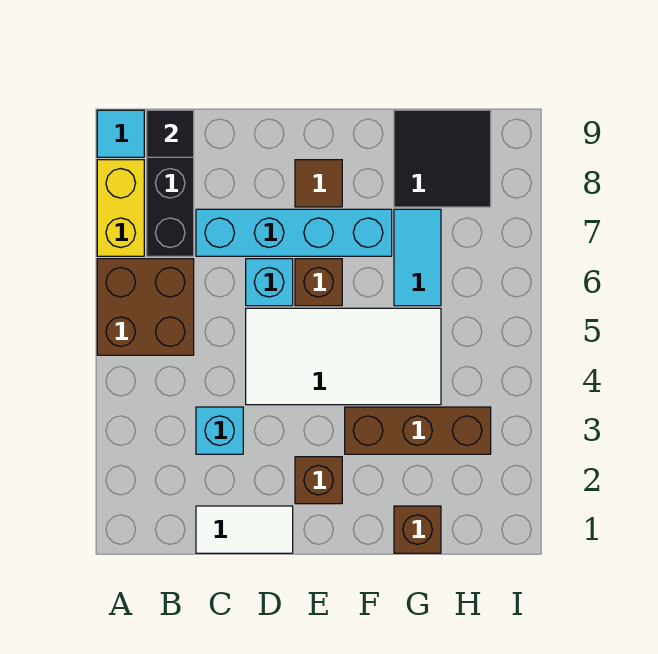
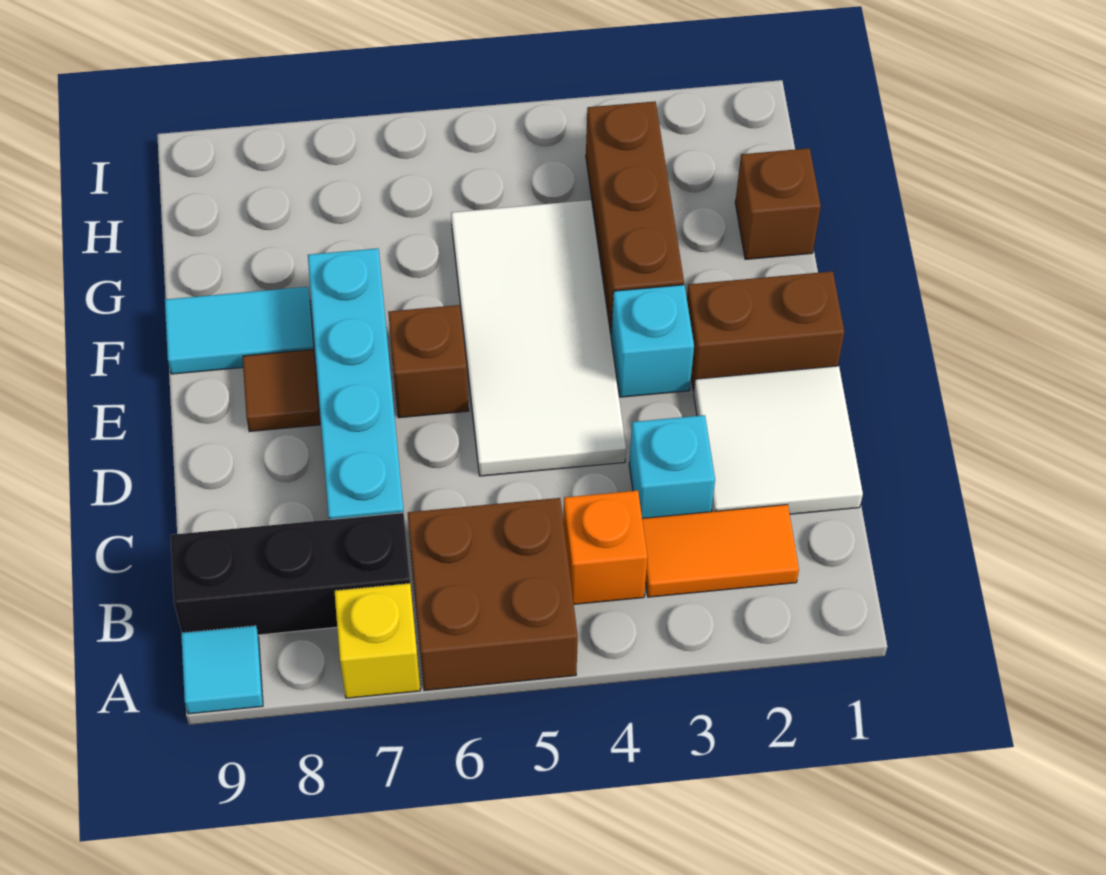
yellow brick A7:A8 level 1 -> yellow brick A7 level 1
none -> orange tile B2:B3 level 1
none -> orange brick B4 level 1
black tile B9 level 2 -> none
white tile C1:D1 level 1 -> white tile C1:D2 level 1
cyan brick D6 level 1 -> cyan brick E3 level 1
brown brick E2 level 1 -> brown brick E1:E2 level 1
cyan tile G6:G7 level 1 -> cyan tile F8:F9 level 1
black tile G8:H9 level 1 -> none

